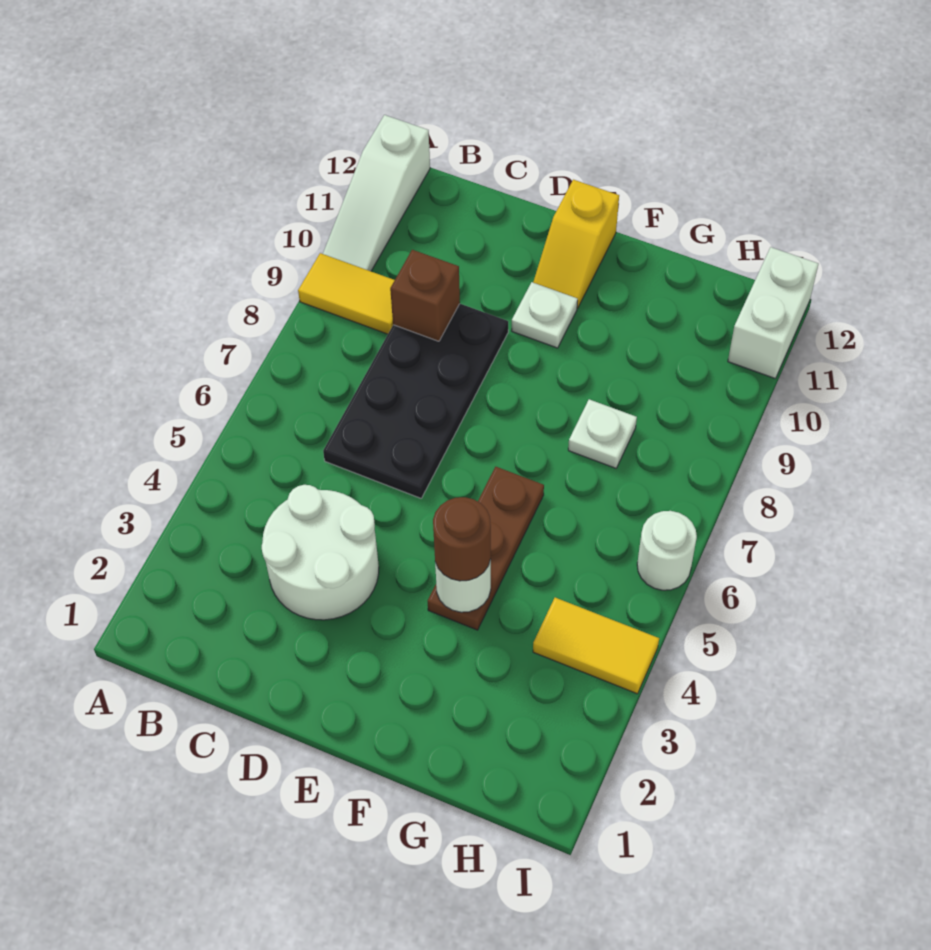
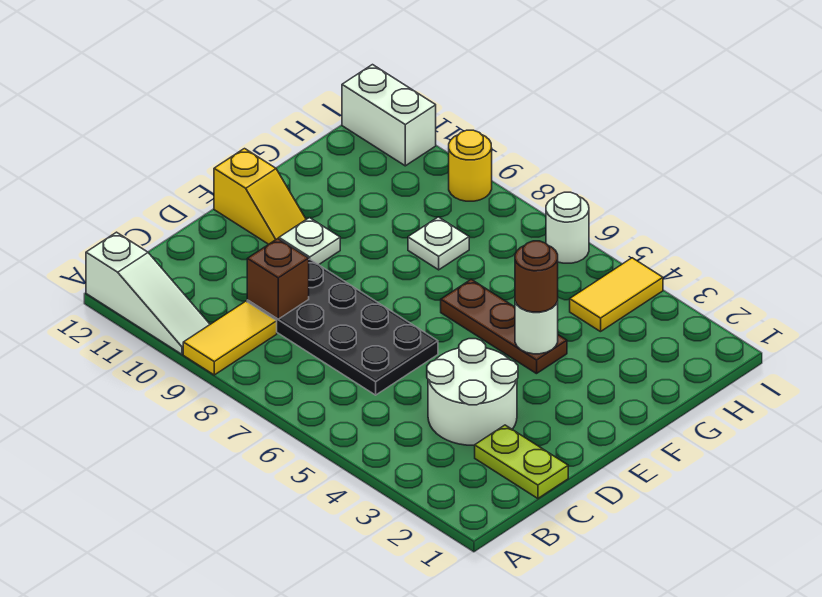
none -> lime plate C1:C2 level 1
none -> yellow round brick I9 level 1

